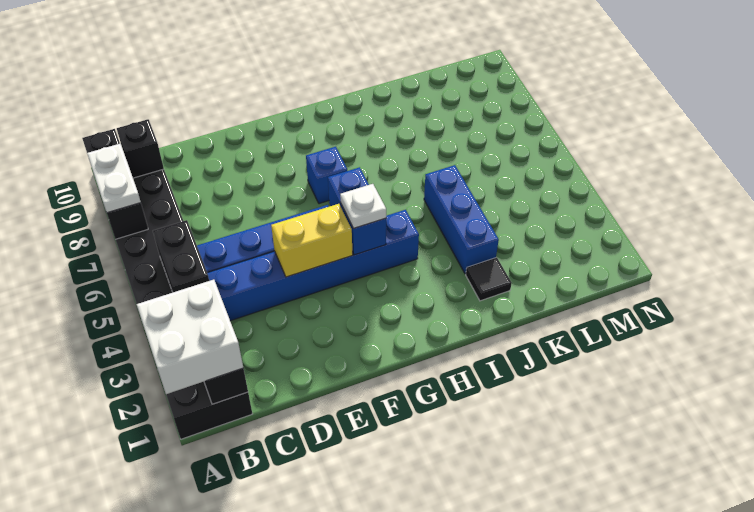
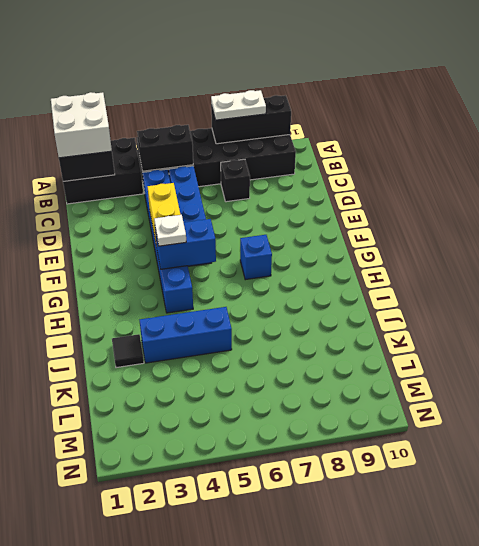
black brick B9 level 2 -> black brick C7 level 1

